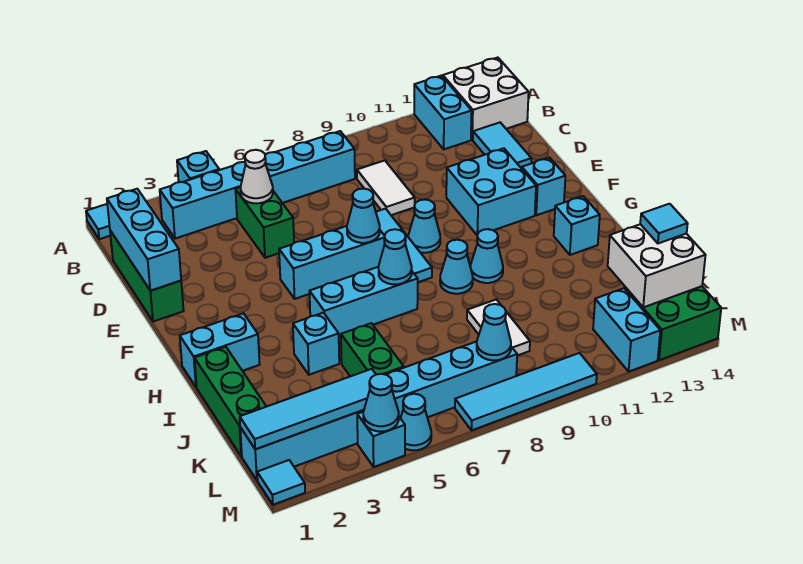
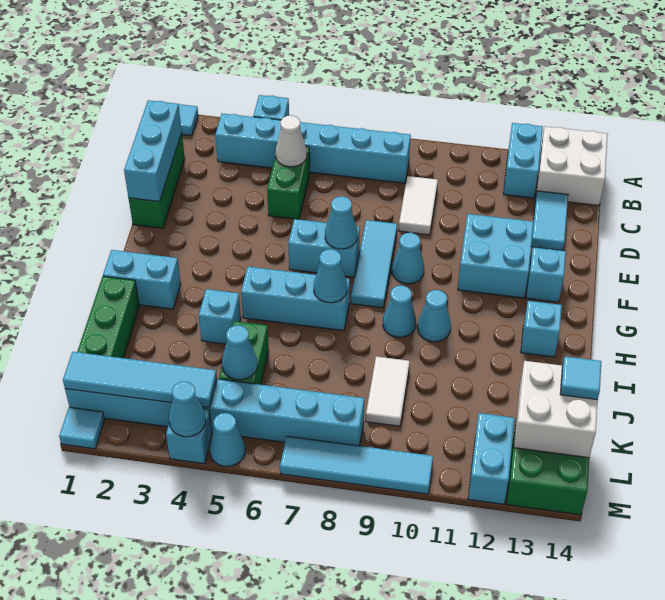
cyan brick F5:F7 level 1 -> cyan brick F6:F7 level 1
cyan cone L8 level 2 -> cyan cone K5 level 2

